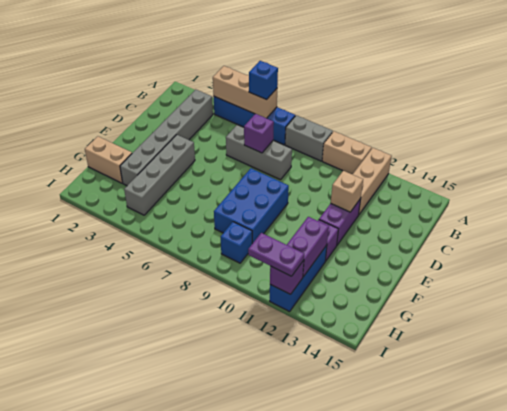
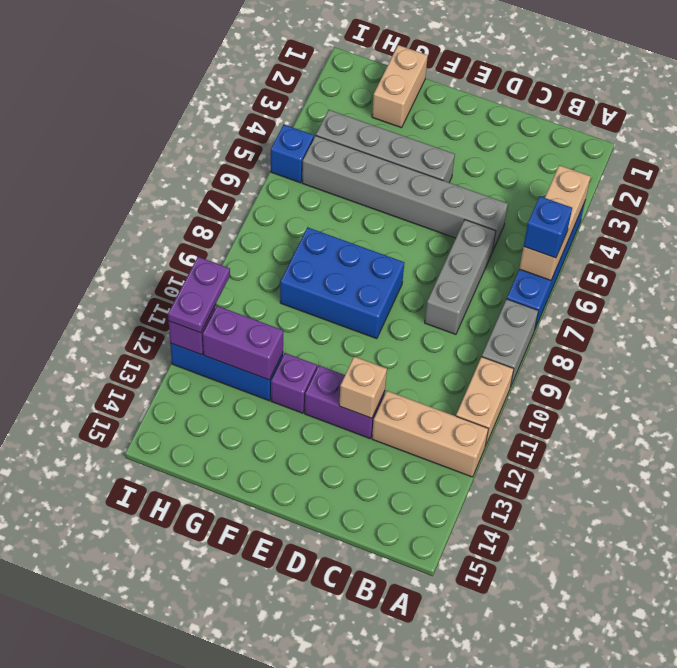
grey brick B3:G3 level 1 -> grey brick C5:H5 level 1
purple brick C7 level 2 -> none
blue brick H9 level 1 -> blue brick I5 level 1

